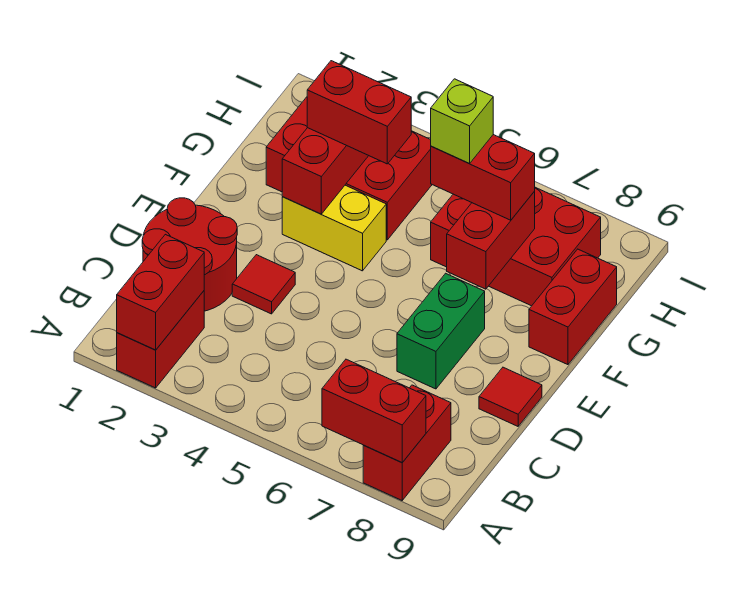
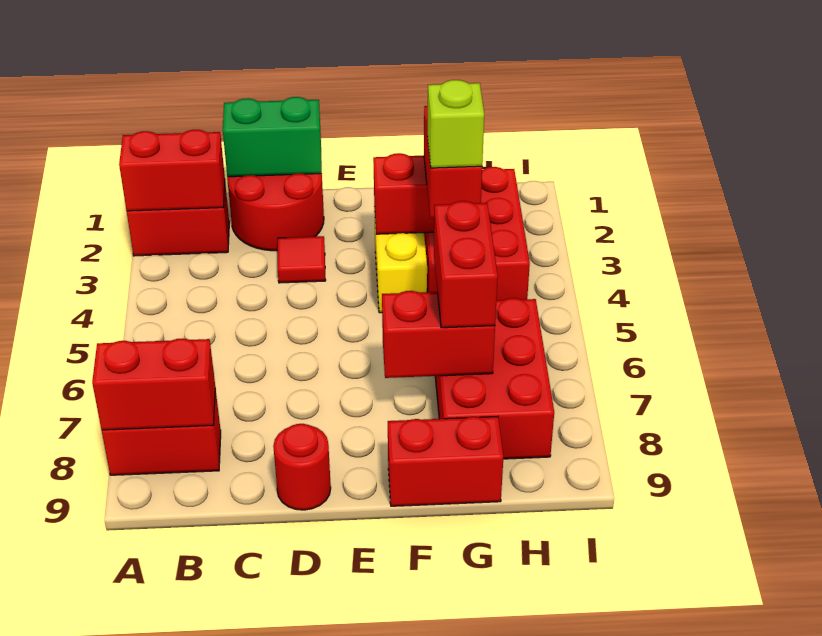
red brick A7:A8 level 2 -> red brick A8:B8 level 2
green brick D7:E7 level 1 -> green brick C1:D1 level 2
red tile D9 level 1 -> red round brick D9 level 1
lime brick G6 level 4 -> lime brick G4 level 4

